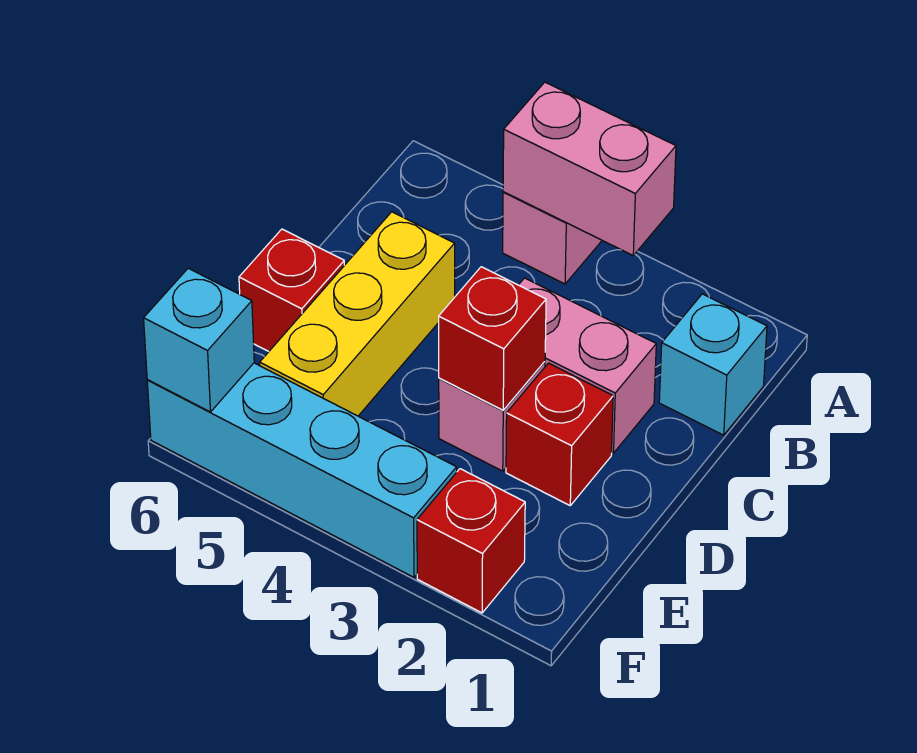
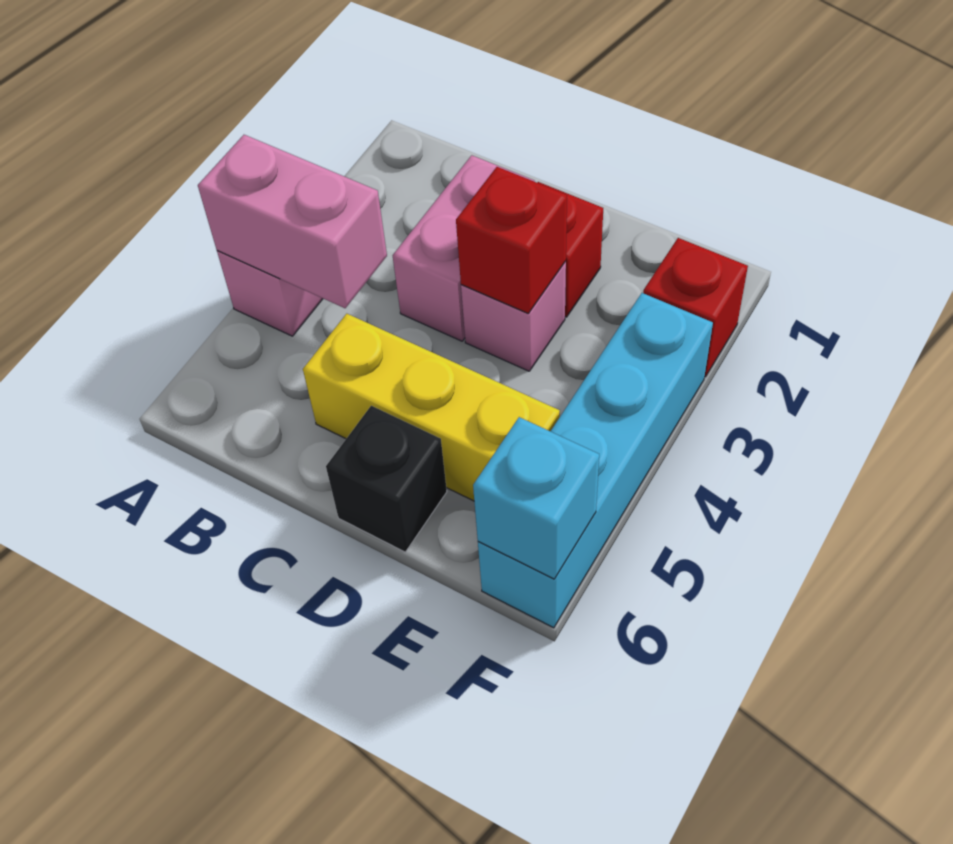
pink brick A3:A4 level 2 -> pink brick A4:B4 level 2
cyan brick B1 level 1 -> none
red brick D6 level 1 -> black brick D6 level 1

